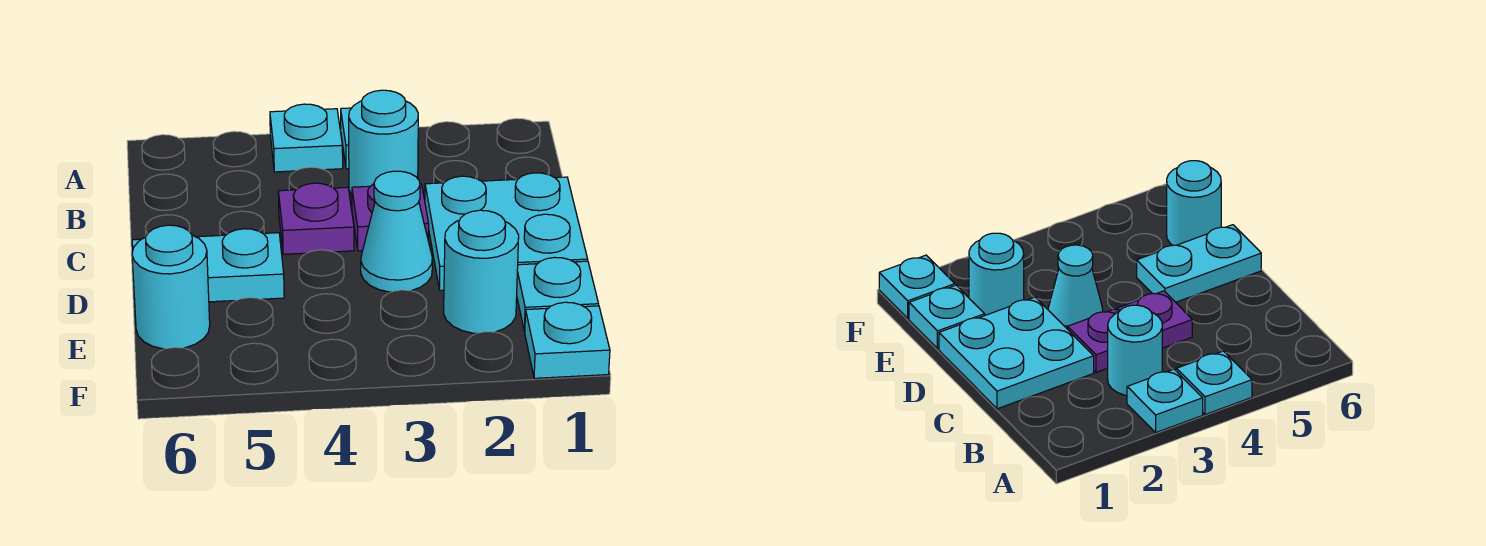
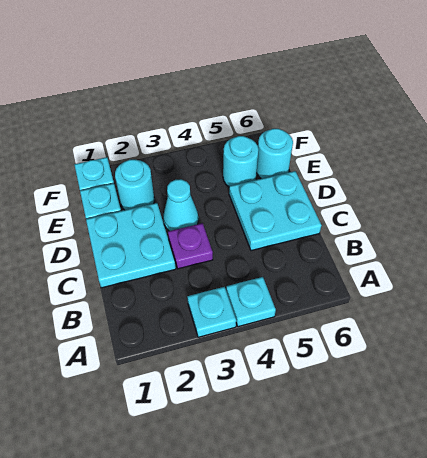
cyan round brick B3 level 1 -> cyan round brick E5 level 1
purple plate C4 level 1 -> none
cyan plate D5:D6 level 1 -> cyan plate C5:D6 level 1

